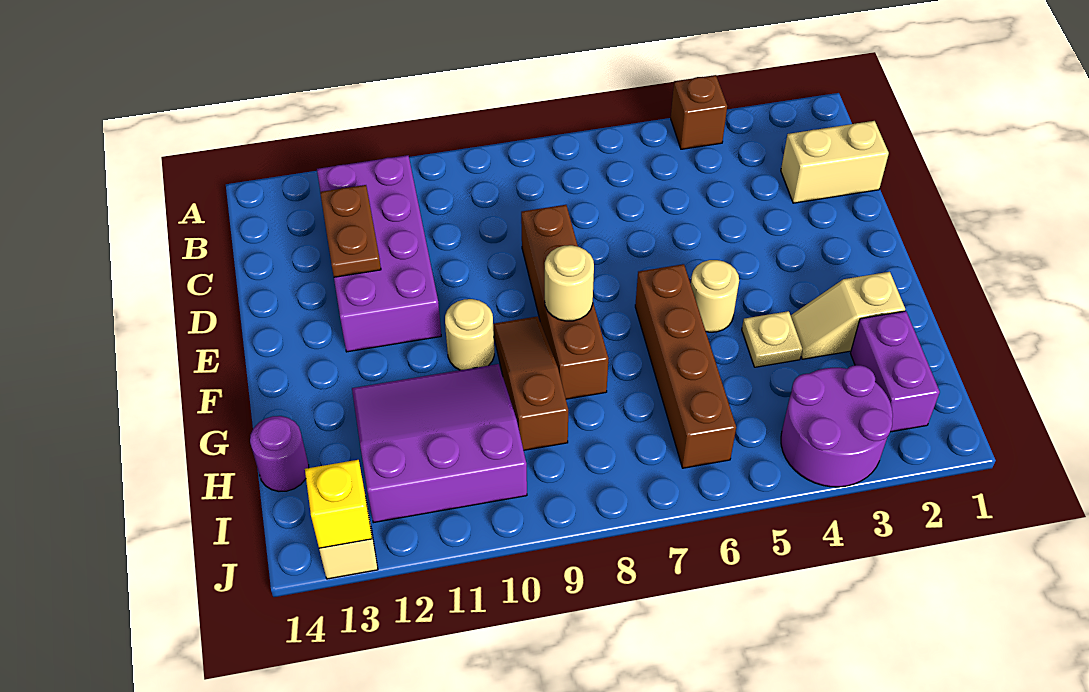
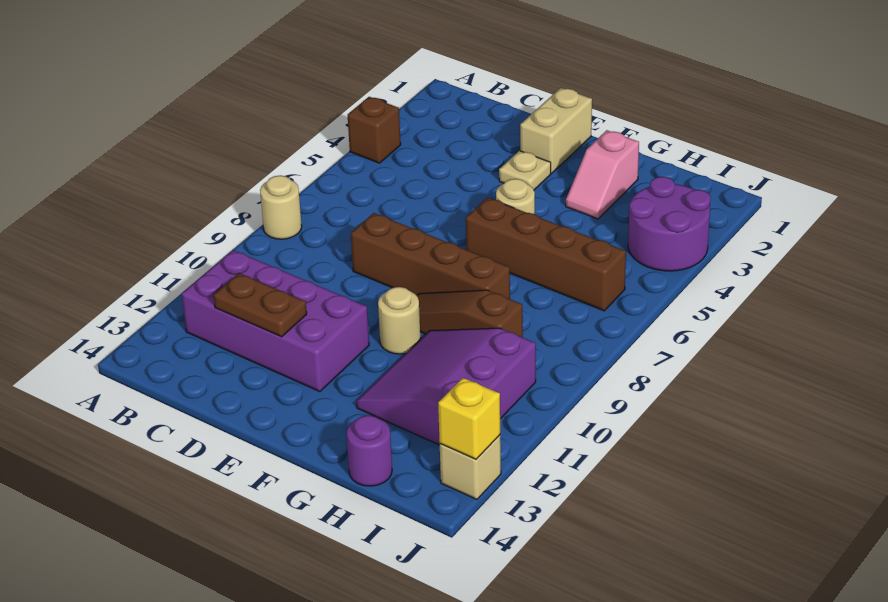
tan brick C1:C2 level 1 -> tan brick E1:E2 level 1
tan round brick F8 level 2 -> tan round brick A8 level 1
tan slope G2:G3 level 1 top 2 -> pink slope G2:G3 level 1 top 2
tan plate G4 level 1 -> tan plate E3 level 1
purple brick H2:I2 level 1 -> none

